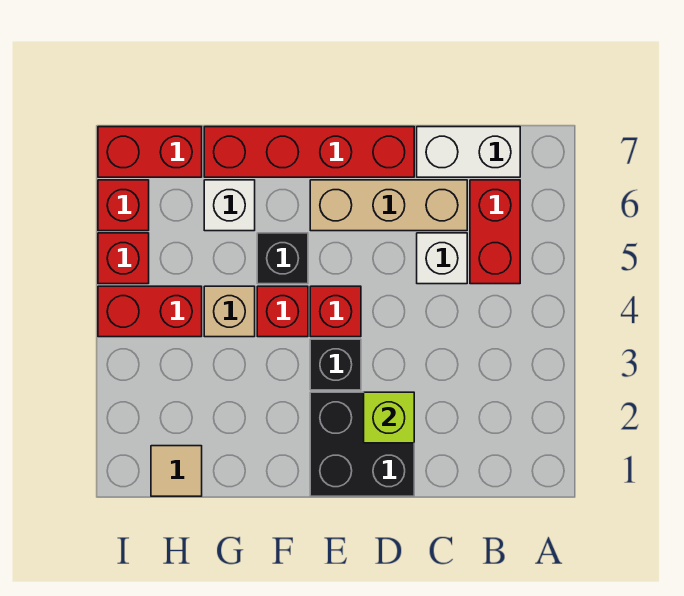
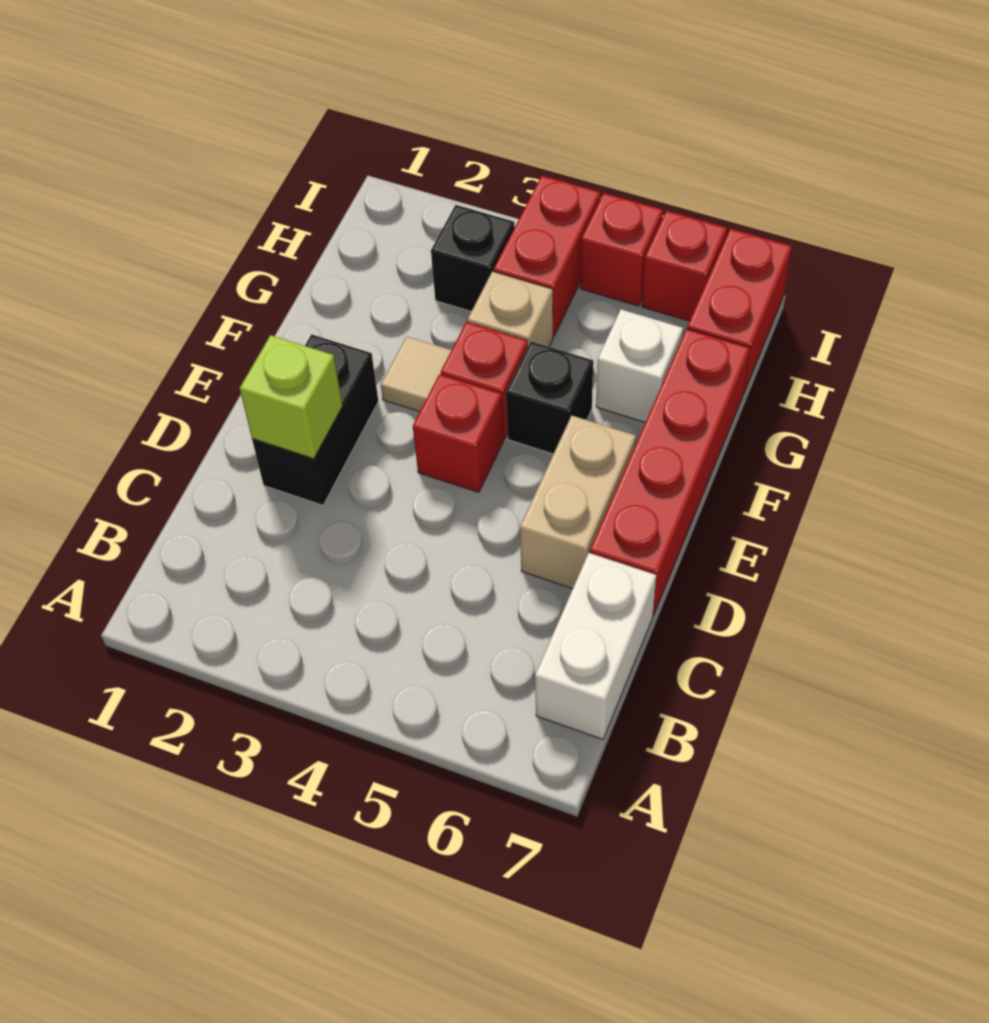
red brick B5:B6 level 1 -> none
white brick C5 level 1 -> none
tan brick C6:E6 level 1 -> tan brick D6:E6 level 1
black brick D1:E2 level 1 -> black brick D2:E2 level 1
black brick E3 level 1 -> black brick H3 level 1
tan tile H1 level 1 -> tan tile F3 level 1

